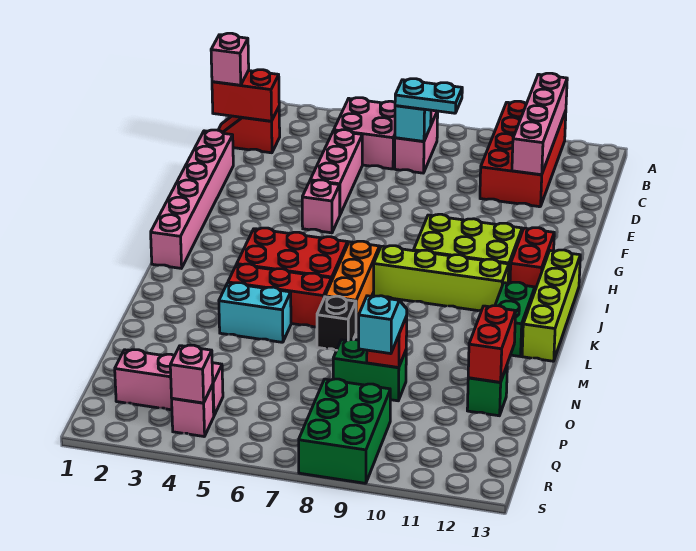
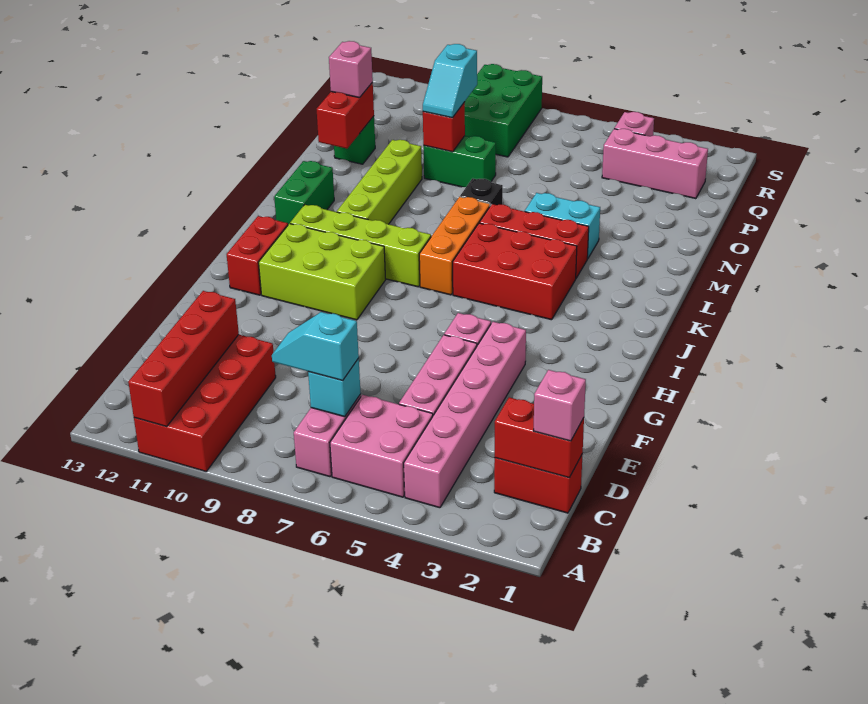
pink brick A11:D11 level 2 -> red brick A11:D11 level 2
red slope C1:C2 level 1 top 2 -> red brick C1:C2 level 1
cyan plate C7:C8 level 3 -> cyan slope C7:C8 level 3 top 7
pink brick E1:J1 level 1 -> pink brick B4:G4 level 1
lime brick I13:L13 level 1 -> lime brick K10:N10 level 1
pink brick R4 level 2 -> pink brick O12 level 3

